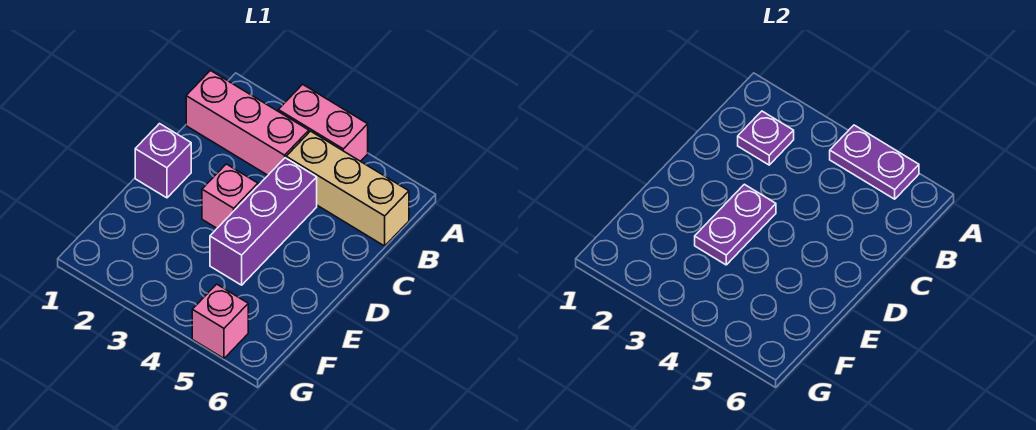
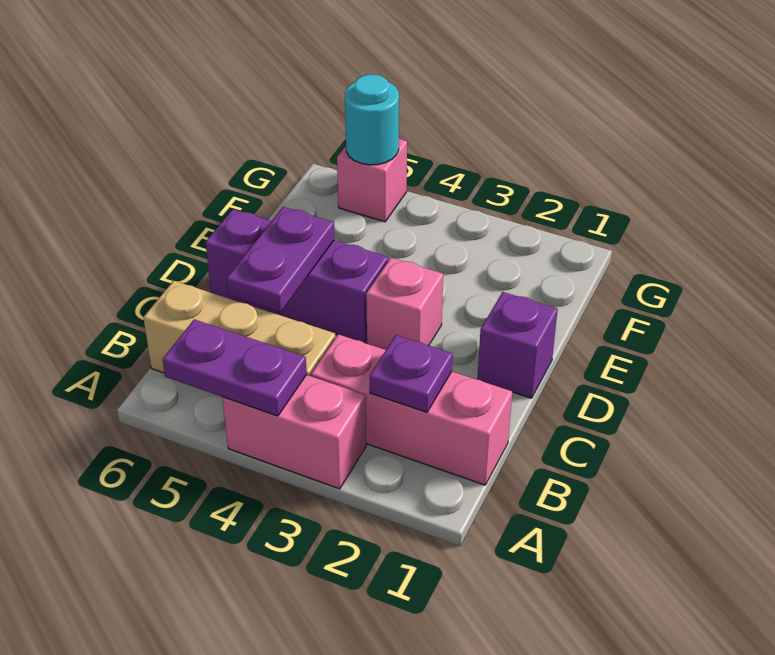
purple brick C4:E4 level 1 -> purple brick D4:D6 level 1
purple plate D3:E3 level 2 -> purple plate C5:D5 level 2
none -> cyan round brick G5 level 2

